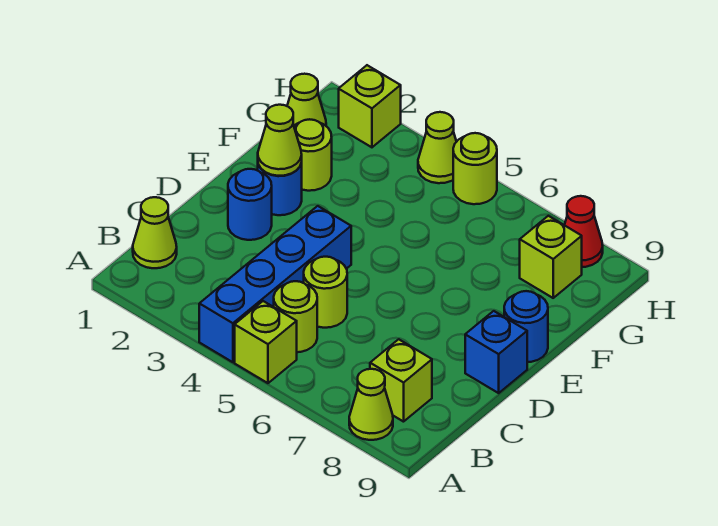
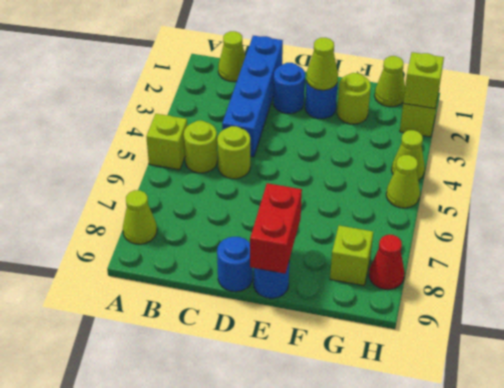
blue brick A4:D4 level 1 -> blue brick C1:C4 level 1
lime brick B8 level 1 -> lime brick H2 level 2
blue brick D9 level 1 -> blue round brick D9 level 1
none -> red brick E8:E9 level 2
lime round brick H5 level 1 -> lime cone H5 level 1

